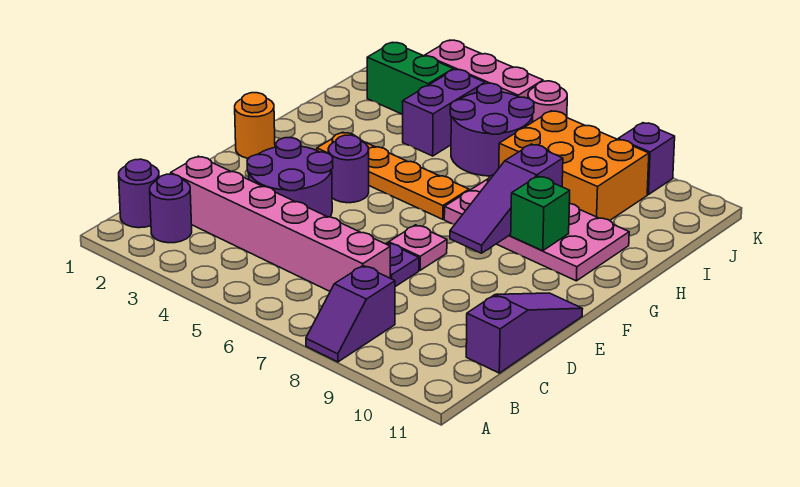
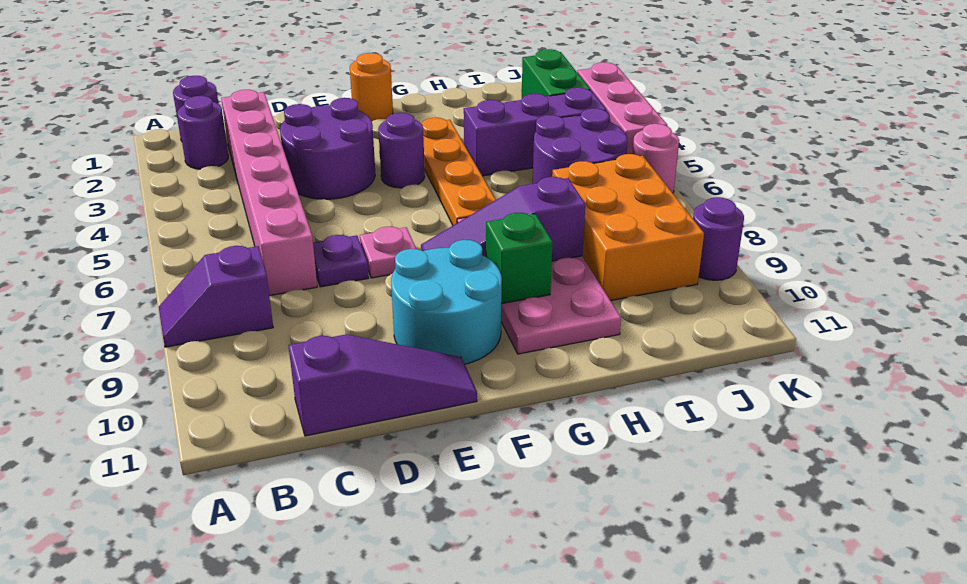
none -> cyan round brick E9:F10 level 1
purple brick I4:J4 level 1 -> purple brick H4:J4 level 1
purple brick K9 level 1 -> purple round brick K9 level 1

